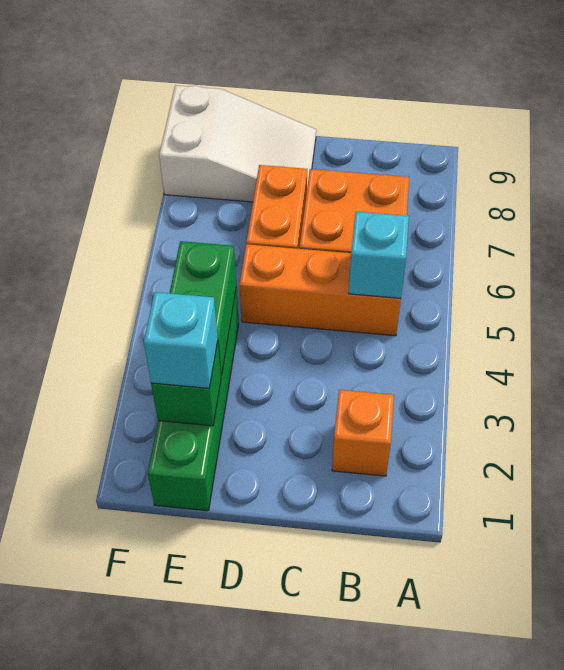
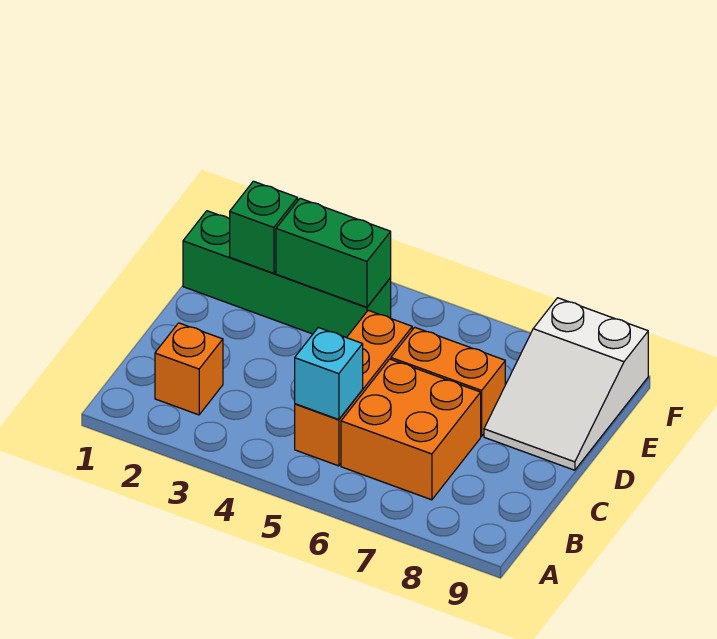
cyan brick E2 level 3 -> none

